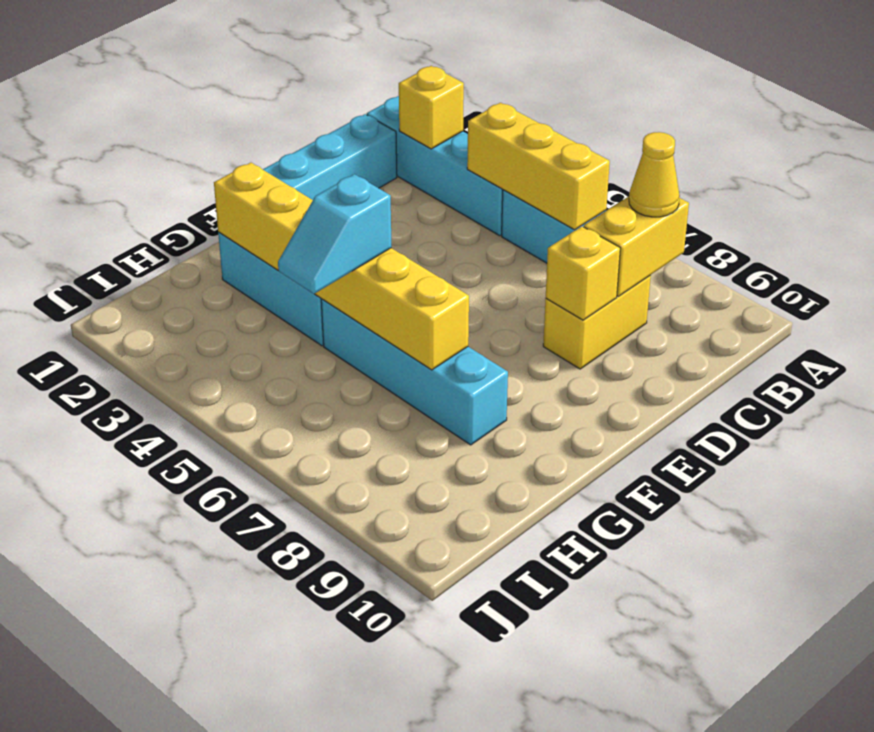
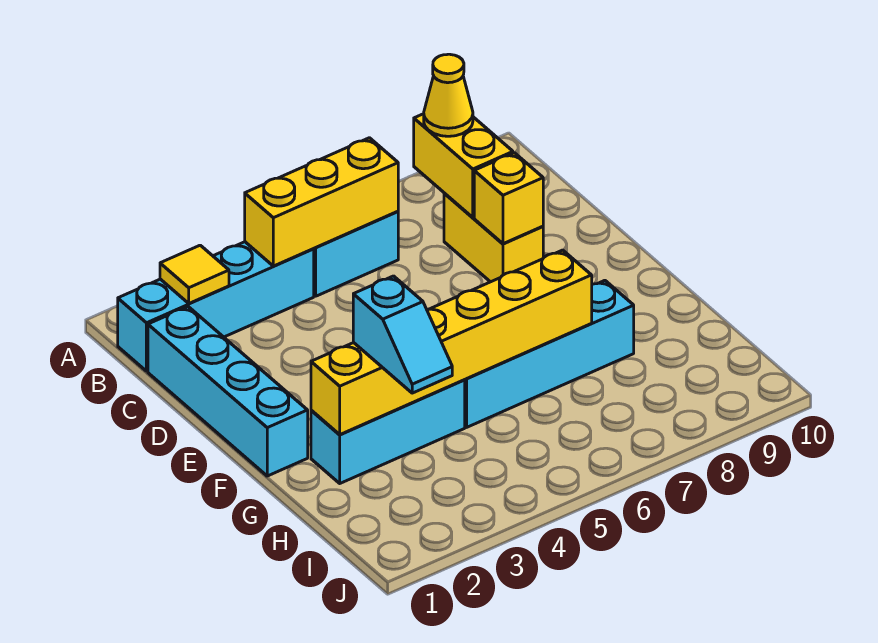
yellow brick B2 level 2 -> yellow tile B2 level 2
cyan slope G5:H5 level 3 top G -> cyan slope G3:H3 level 3 top G

